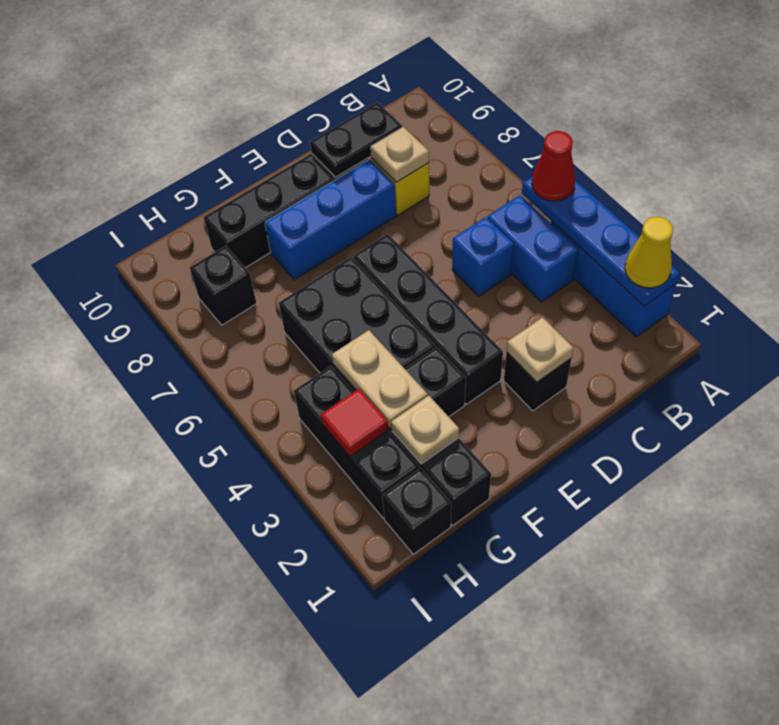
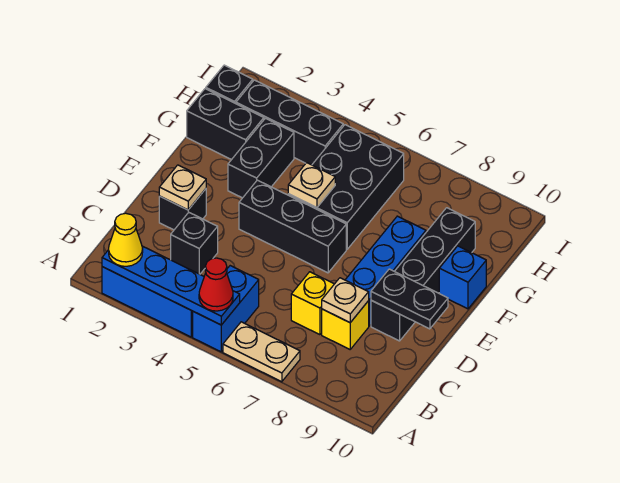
blue brick B4:B5 level 1 -> blue brick A5:B5 level 1
blue brick C5 level 1 -> blue brick F10 level 1
none -> yellow brick C7 level 1
black plate C9:D9 level 2 -> black plate D9:D10 level 2
black brick E3:E6 level 1 -> black brick E4:E6 level 1
black brick F4:G6 level 1 -> black brick F5:H6 level 1
tan plate G2 level 2 -> tan plate F5 level 2
tan plate G3:G4 level 2 -> tan plate A6:A7 level 1
red tile H3 level 2 -> none
black brick H8 level 1 -> black brick C3 level 1

